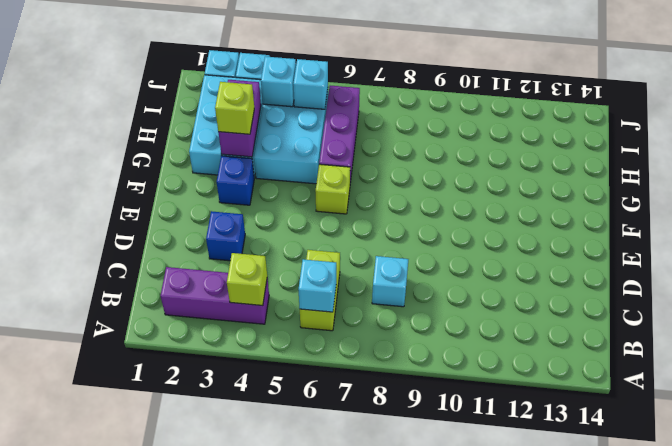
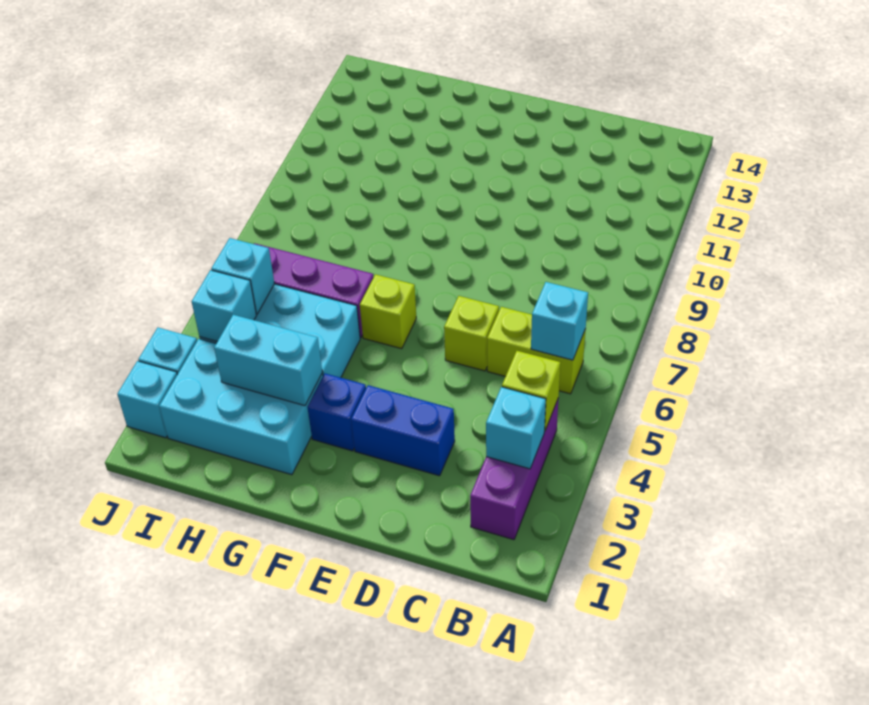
cyan brick C8 level 1 -> cyan brick B3 level 2
blue brick D3 level 1 -> blue brick D3:E3 level 1
purple brick G3:H3 level 2 -> cyan brick G3:H3 level 2
lime brick G3 level 3 -> lime brick D6 level 1

